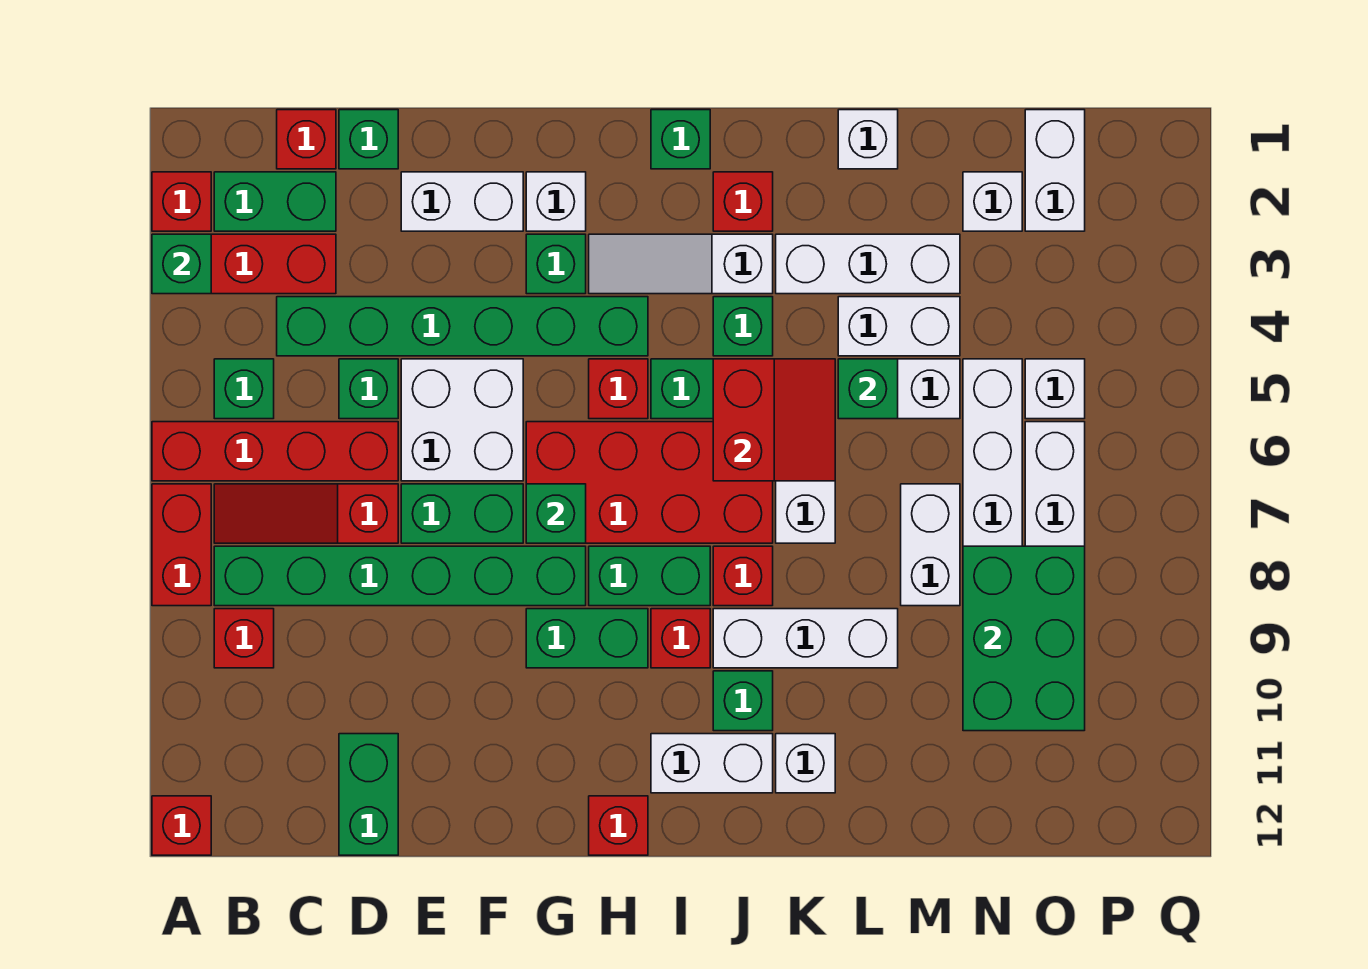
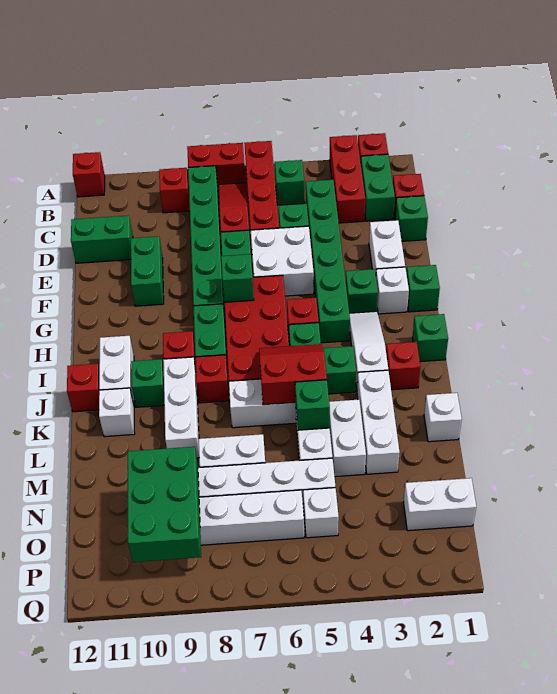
green brick A3 level 2 -> green brick G1 level 1
green brick G9:H9 level 1 -> green brick E10:F10 level 1
red brick H12 level 1 -> red brick J12 level 1
red slope J5:K6 level 2 top J -> red slope J5:K6 level 2 top K
white brick N2 level 1 -> none
green brick N8:O10 level 2 -> green brick N9:P10 level 2

